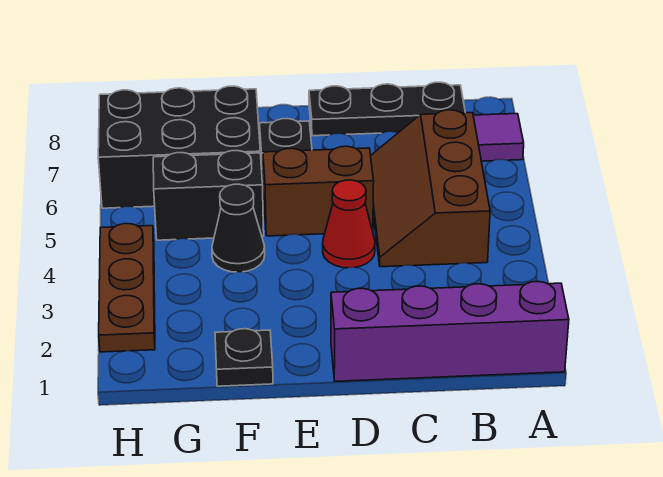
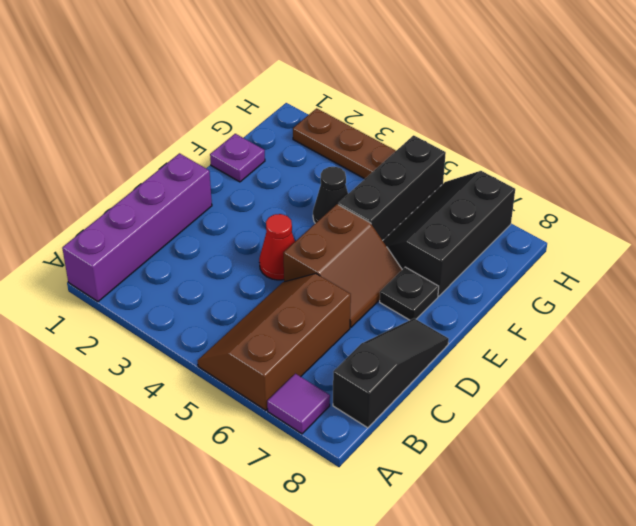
brown slope B4:C6 level 1 top B -> brown slope A5:C6 level 1 top 6
black plate B8:D8 level 1 -> black slope B8:D8 level 1 top B
black plate F1 level 1 -> purple plate F1 level 1
black brick F5:G5 level 1 -> black brick F5:H5 level 1
black brick F6:H7 level 1 -> black slope F6:H7 level 1 top 7

